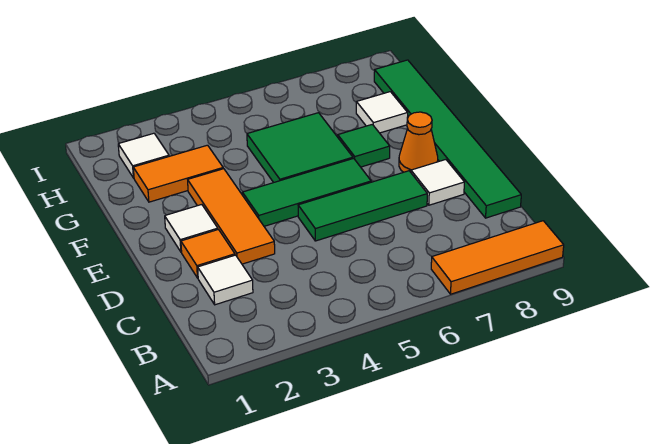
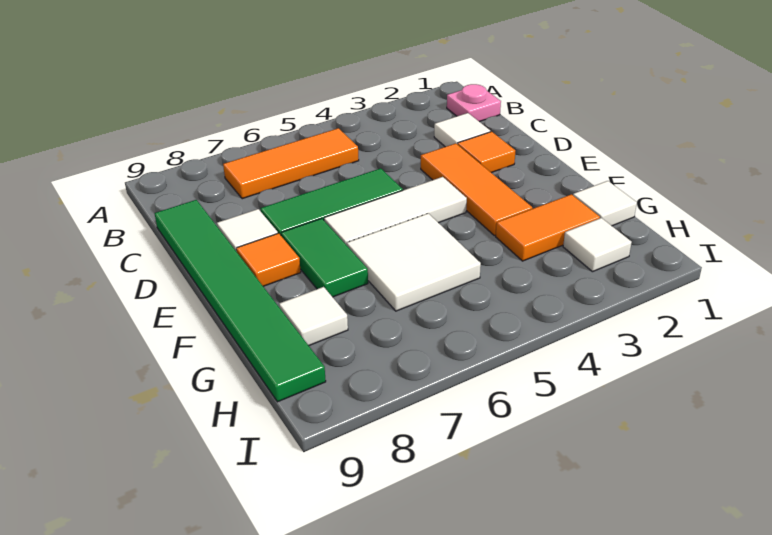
orange tile A7:A9 level 1 -> orange tile B5:B7 level 1
none -> pink plate B1 level 1
white tile E2 level 1 -> white tile G1 level 1
green tile E4:E6 level 1 -> white tile E4:E6 level 1
orange cone E8 level 1 -> orange tile E8 level 1
green tile F5:G6 level 1 -> white tile F5:G6 level 1
green tile F7 level 1 -> green tile E7:F7 level 1

